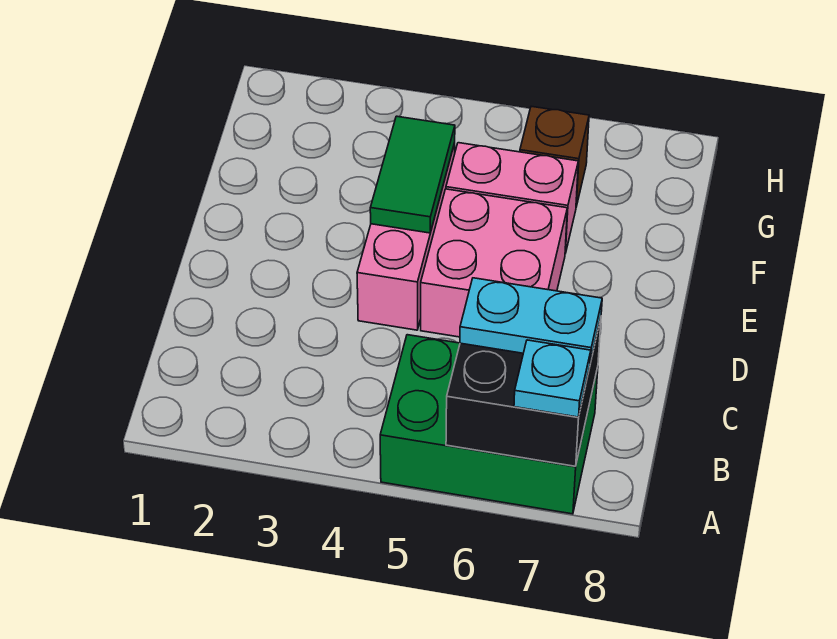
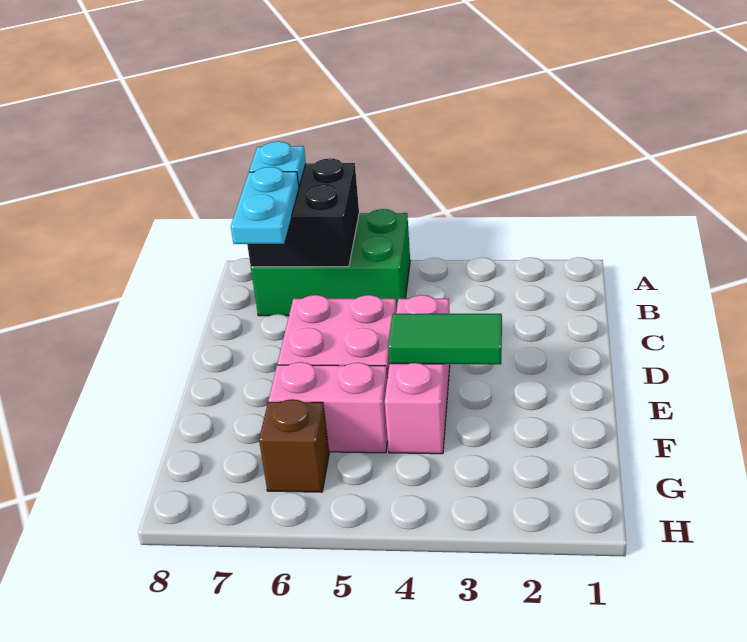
cyan plate B6:B7 level 3 -> cyan plate B7:C7 level 3
green tile E4:F4 level 2 -> green tile E3:E4 level 2

